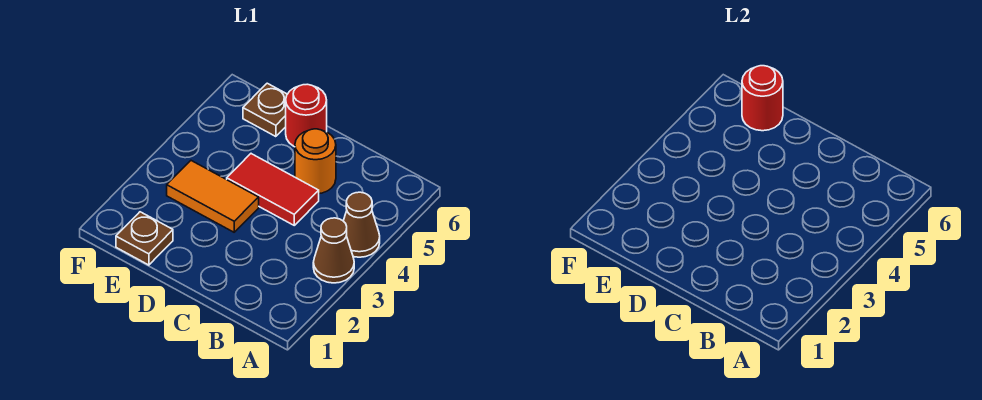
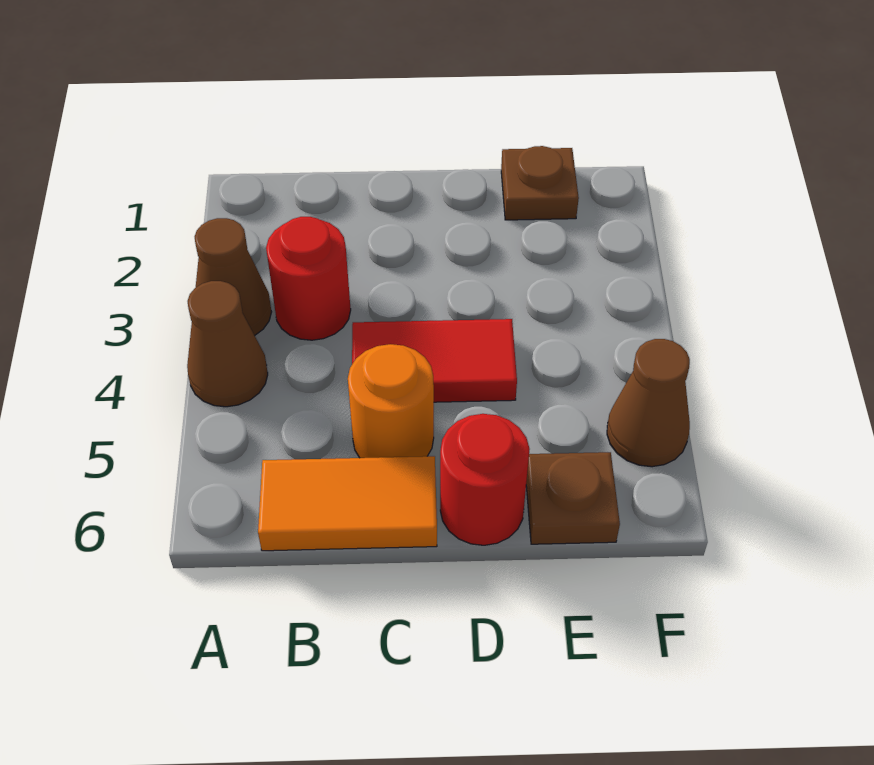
orange tile D3:E3 level 1 -> orange tile B6:C6 level 1
red round brick E6 level 2 -> red round brick B3 level 1
none -> brown cone F5 level 1

